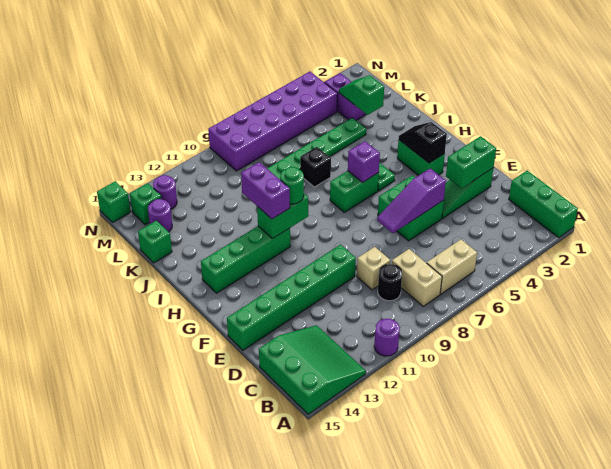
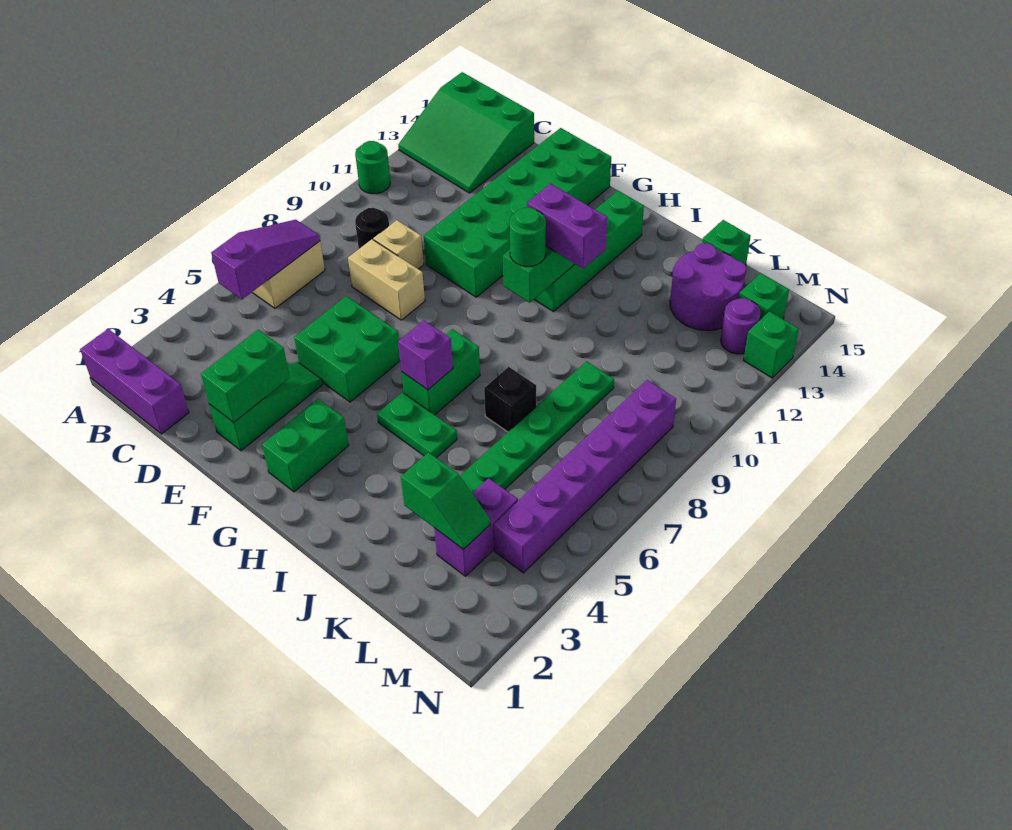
green brick A1:C1 level 1 -> purple brick A1:C1 level 1
purple round brick A11 level 1 -> green round brick A11 level 1
tan brick B8:C8 level 1 -> tan brick D8:E8 level 1
purple slope E5:E7 level 2 top 5 -> purple slope B5:B7 level 2 top 5
green brick E10:E15 level 1 -> green brick E10:F15 level 1
green brick G3:H3 level 1 -> green brick G2:G3 level 1
black slope G3:H3 level 2 top G -> none
purple brick L3:M3 level 1 -> purple brick L3:L4 level 1
purple round brick L14 level 1 -> purple round brick K13:L14 level 1
purple brick M4:N9 level 1 -> purple brick M4:M9 level 1
green brick N15 level 1 -> green brick N13 level 1

